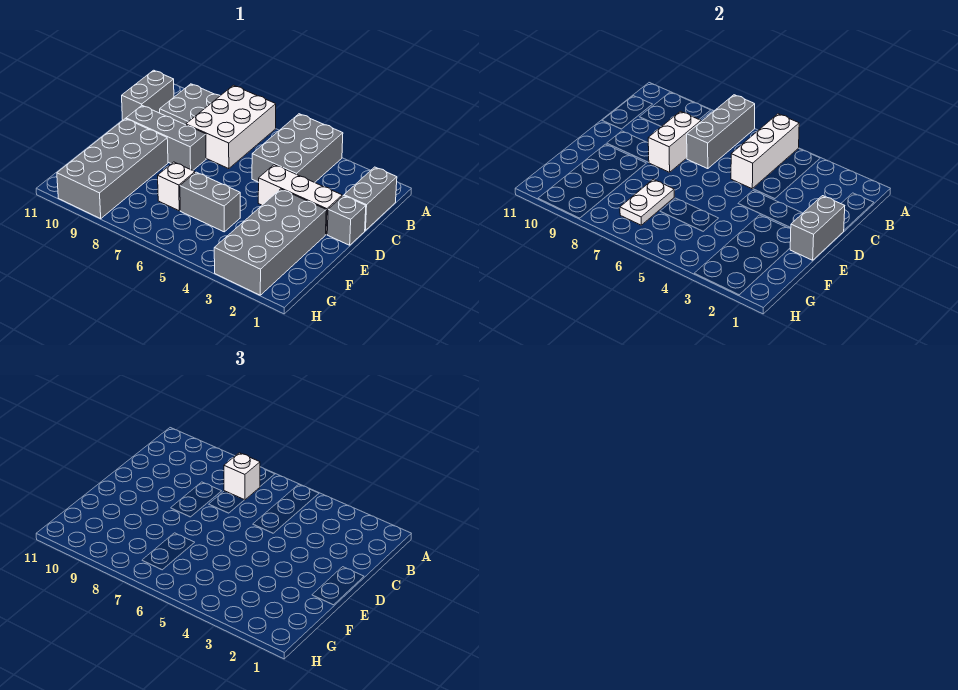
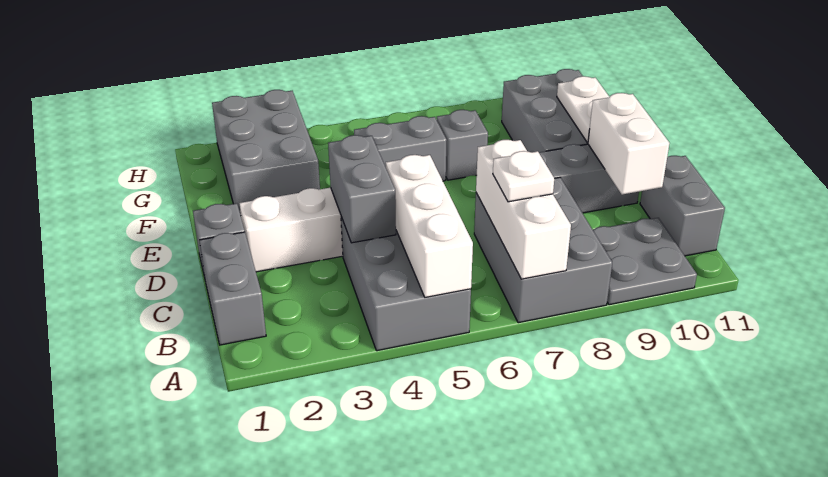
white brick A7:C8 level 1 -> grey brick A7:C8 level 1
grey brick A7:C7 level 2 -> white brick A7:C7 level 2
white brick B7 level 3 -> white plate B7 level 3
white brick C8:D8 level 2 -> white brick C10:D10 level 2
grey brick D1:E1 level 2 -> grey brick C4:D4 level 2
grey brick E2:H3 level 1 -> grey brick F2:H3 level 1
grey brick E9:H10 level 1 -> grey brick E9:G10 level 1
white brick F7 level 1 -> grey brick F7 level 1
white plate F7:G7 level 2 -> white plate E10:F10 level 2

